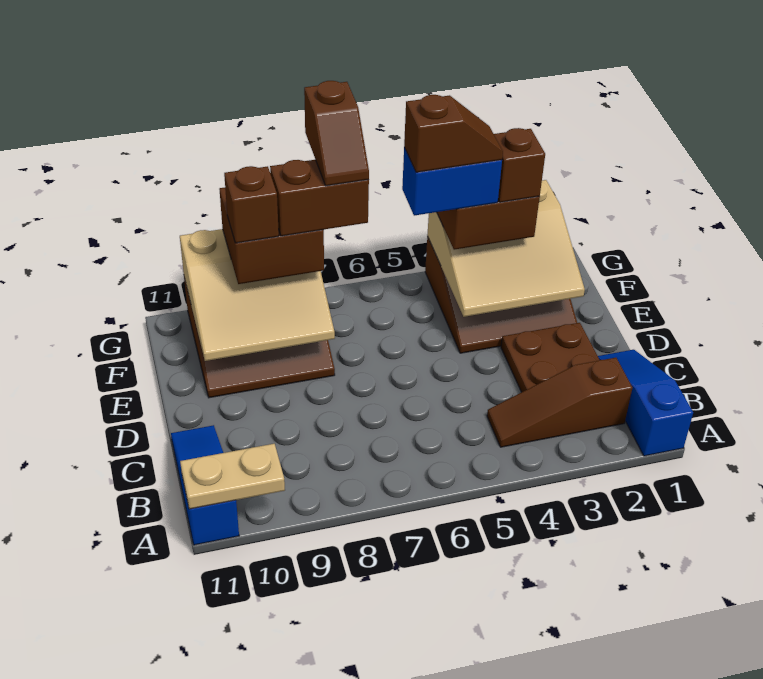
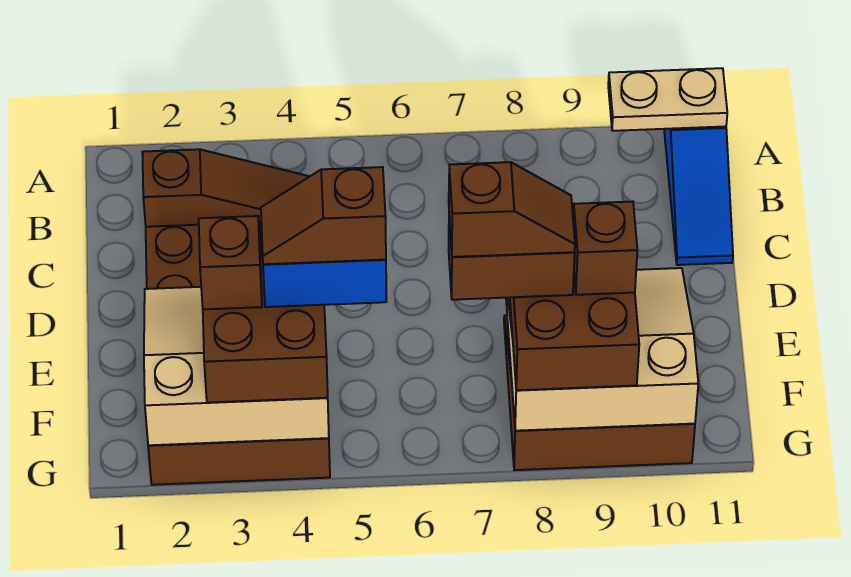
blue slope A1:C1 level 1 top A -> none
brown slope F7:G7 level 5 top G -> brown slope F7:F8 level 5 top 7

